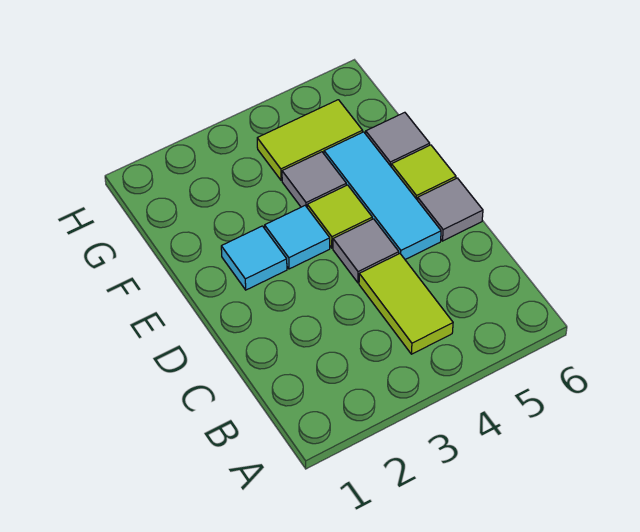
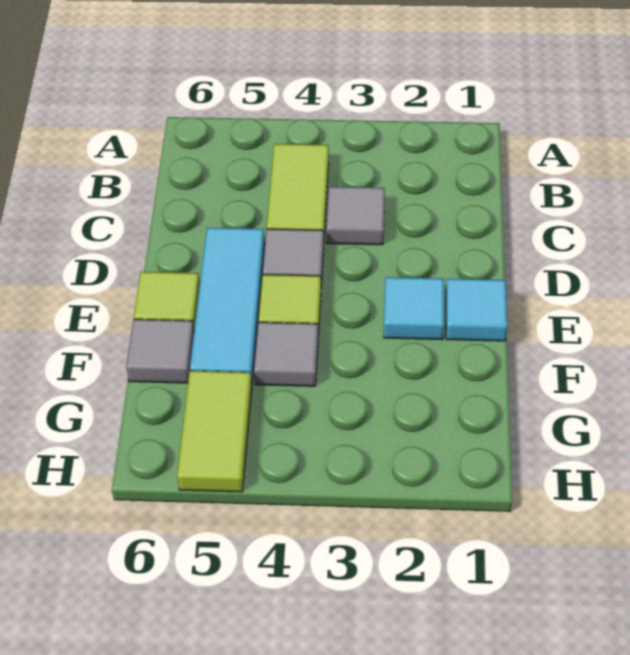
grey tile D6 level 1 -> grey tile C3 level 1
cyan tile E3 level 1 -> cyan tile E1 level 1
lime tile G4:G5 level 1 -> lime tile G5:H5 level 1

